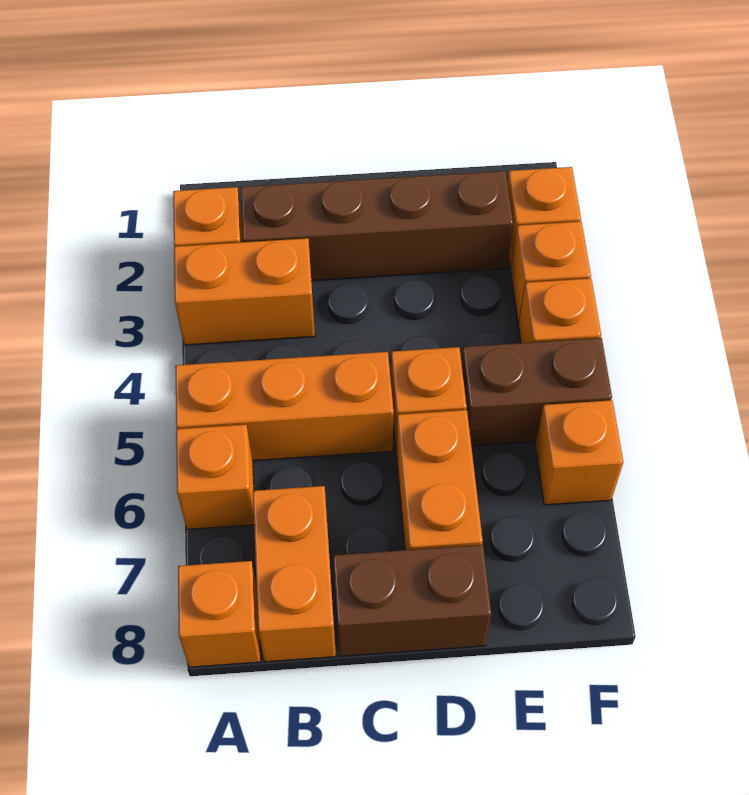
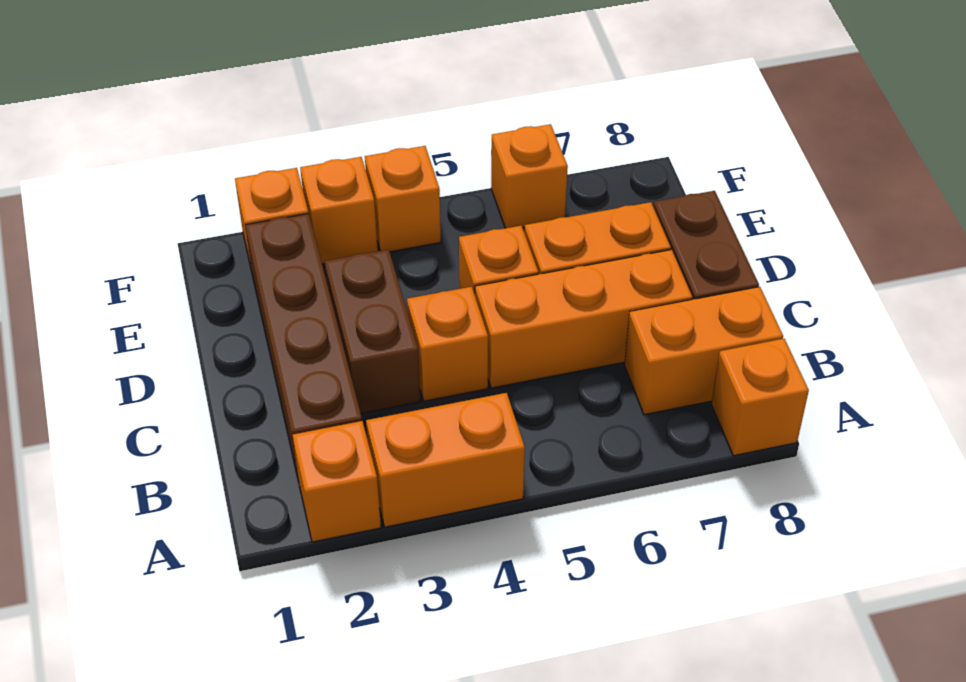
orange brick A3:B3 level 1 -> orange brick A3:A4 level 1
orange brick A5:C5 level 1 -> orange brick C5:C7 level 1
orange brick A6 level 1 -> orange brick C4 level 1
brown brick E5:F5 level 1 -> brown brick C3:D3 level 1

